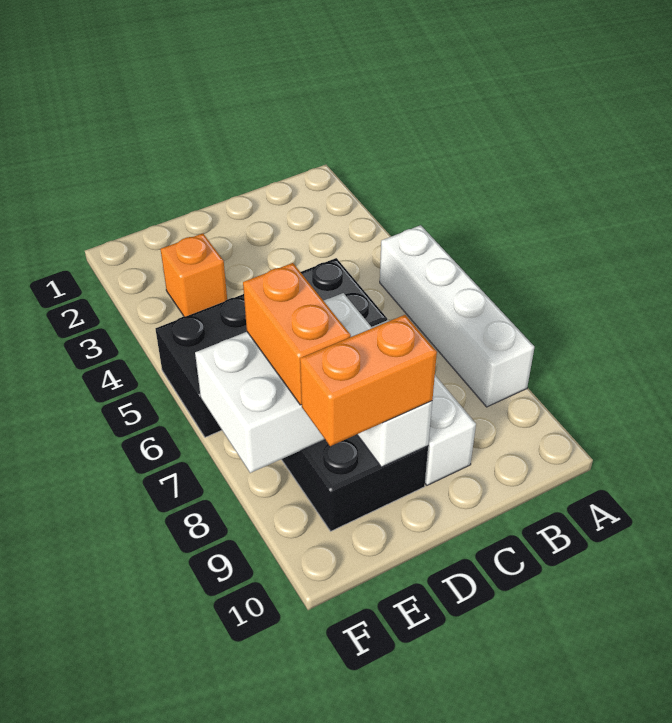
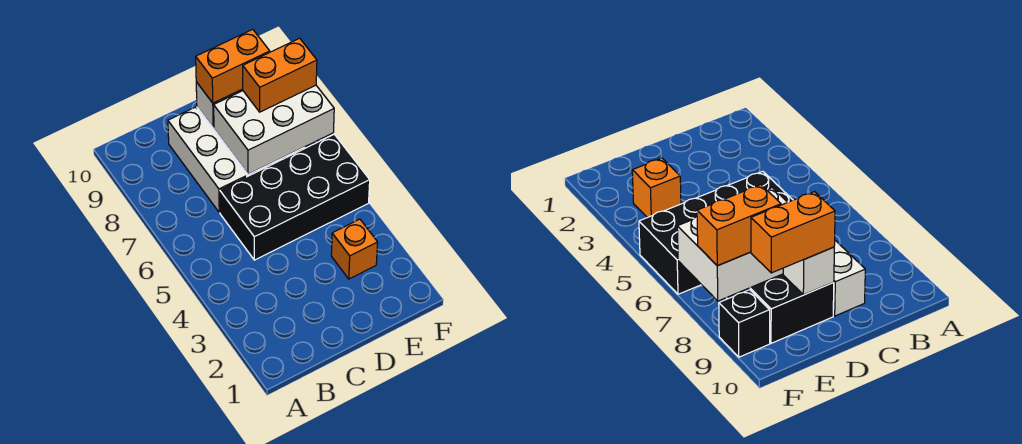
white brick A5:A8 level 1 -> none
orange brick E7:E8 level 3 -> orange brick E8:F8 level 3
none -> black brick F9 level 1

